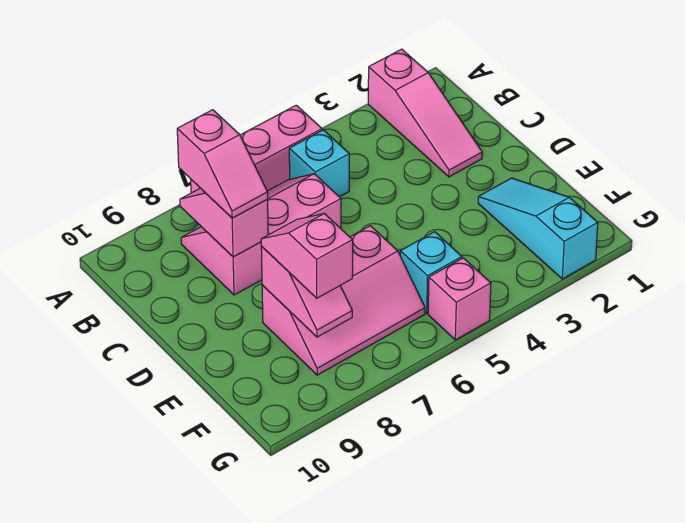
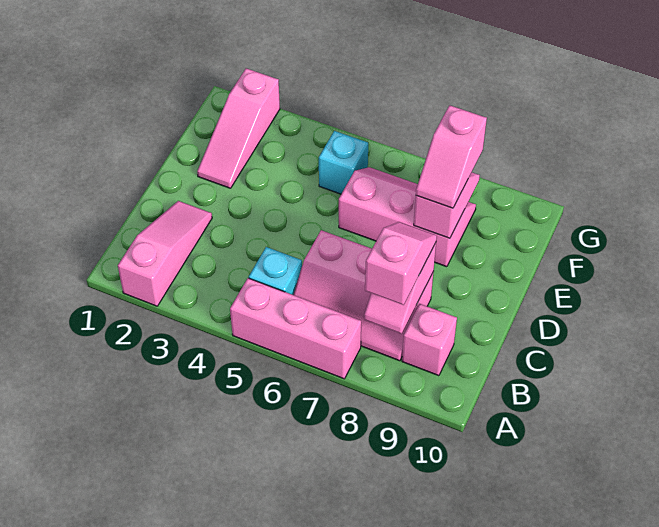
cyan slope E2:G2 level 1 top G -> pink slope E2:G2 level 1 top G
pink brick G5 level 1 -> pink brick B9 level 1

